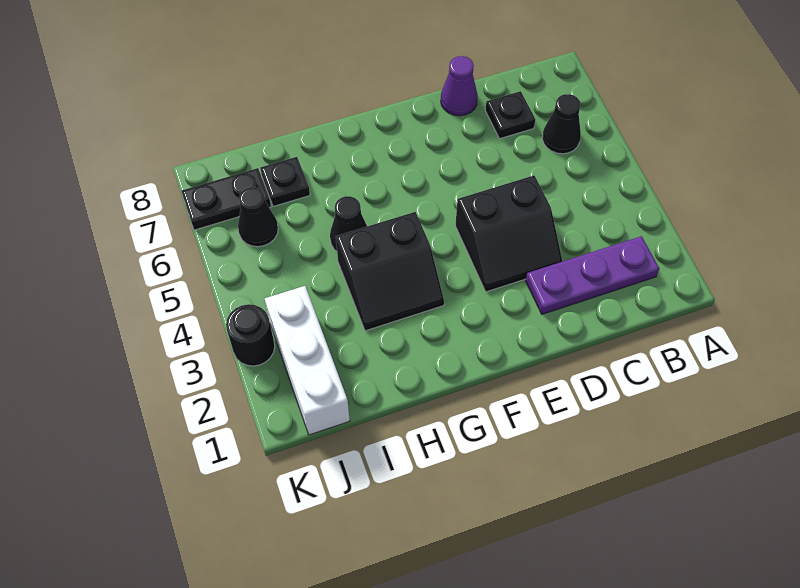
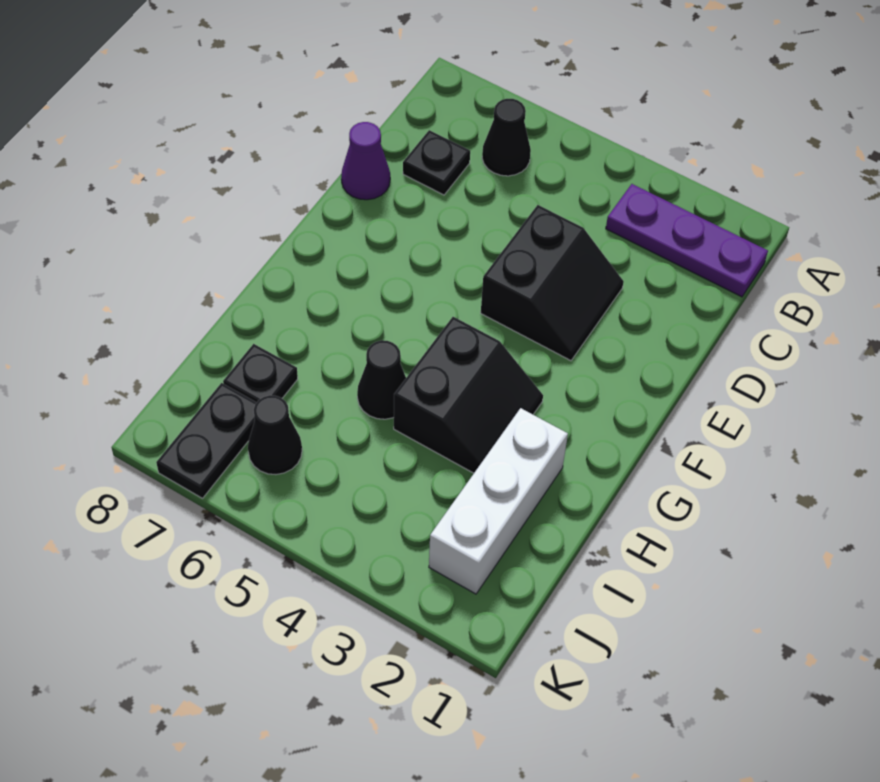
purple plate B2:D2 level 1 -> purple plate B1:B3 level 1
white brick J1:J3 level 1 -> white brick H2:J2 level 1
black round brick K3 level 1 -> none

